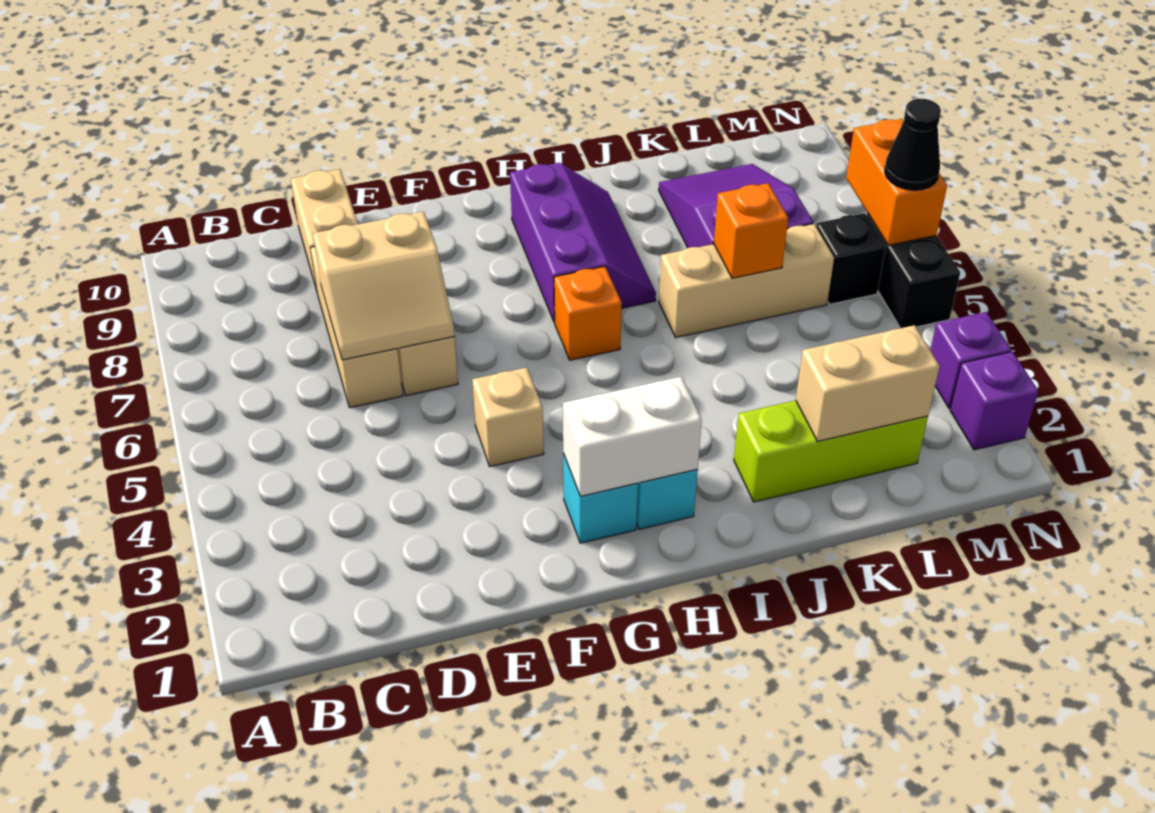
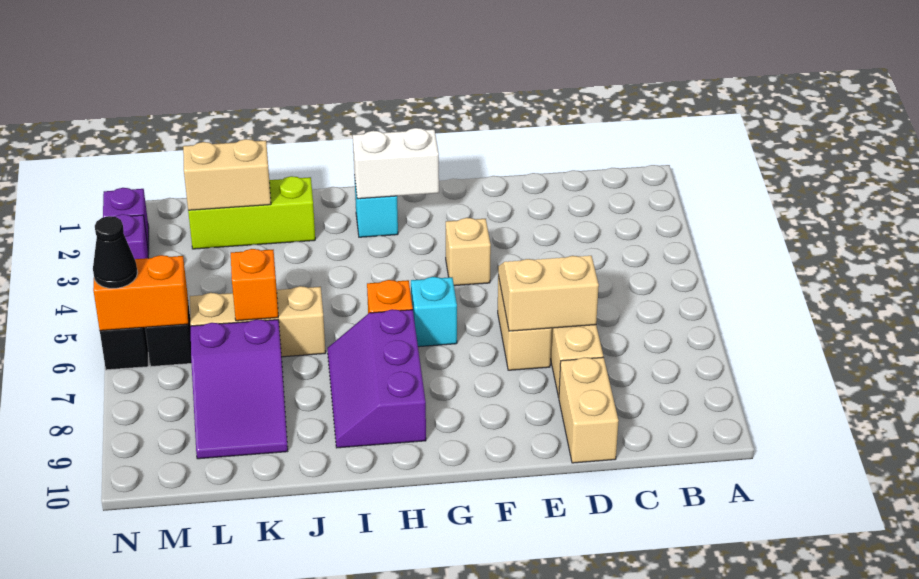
cyan brick G2 level 1 -> cyan brick G6 level 1
orange brick N6:N7 level 2 -> orange brick M6:N6 level 2

